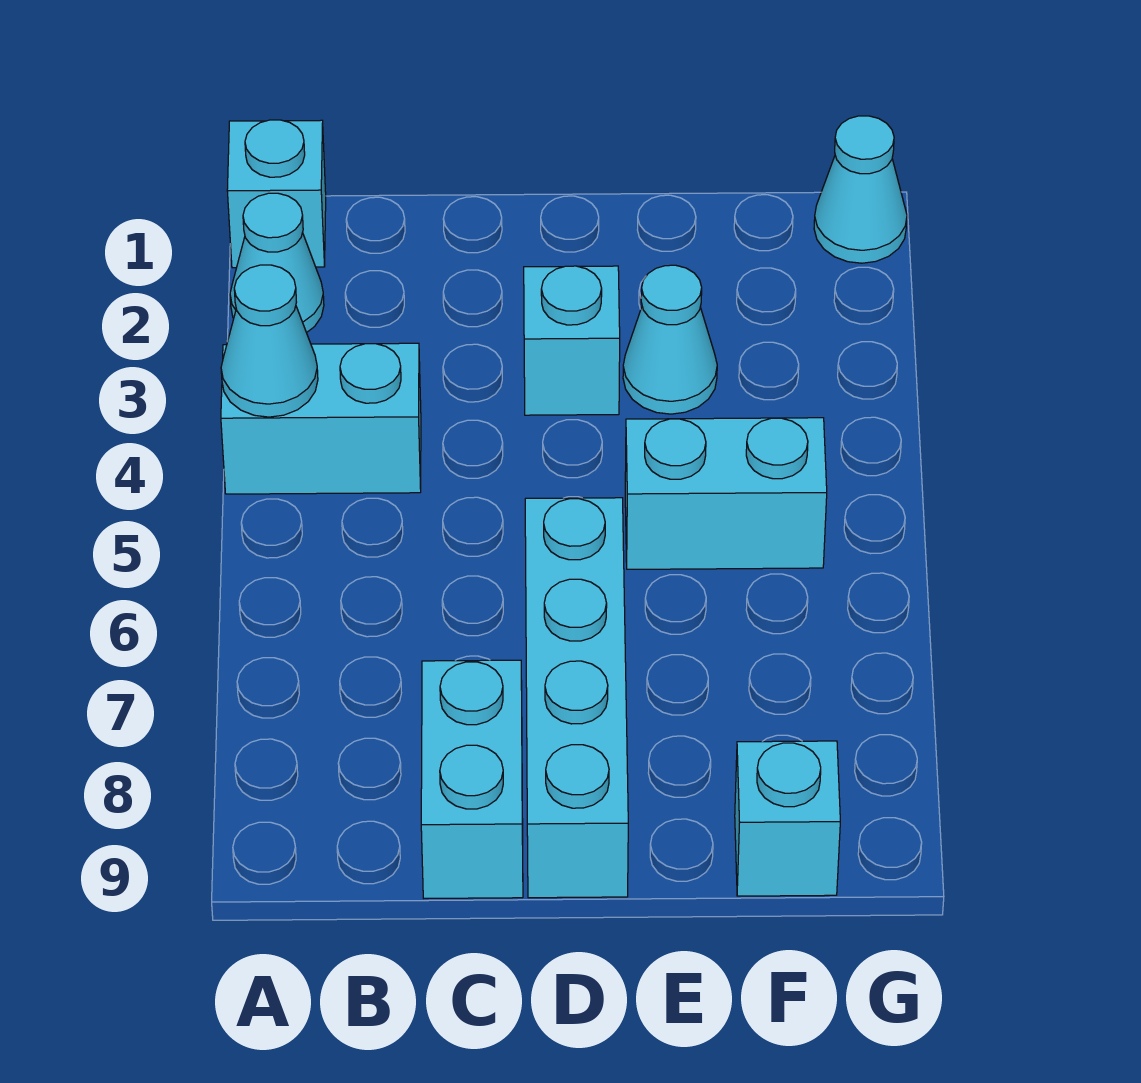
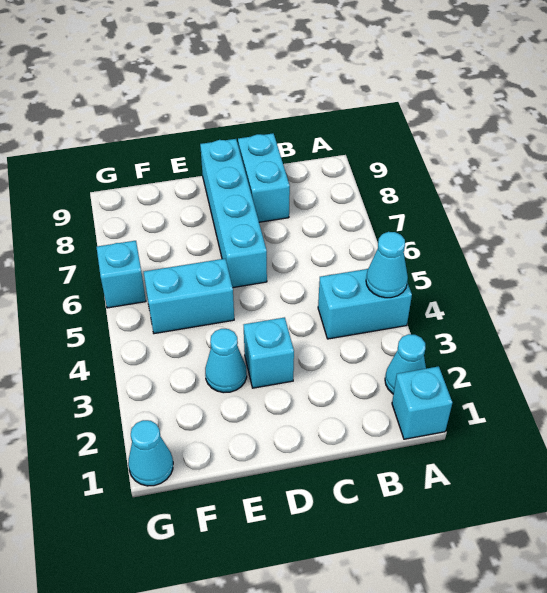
cyan brick F9 level 1 -> cyan brick G6 level 1

